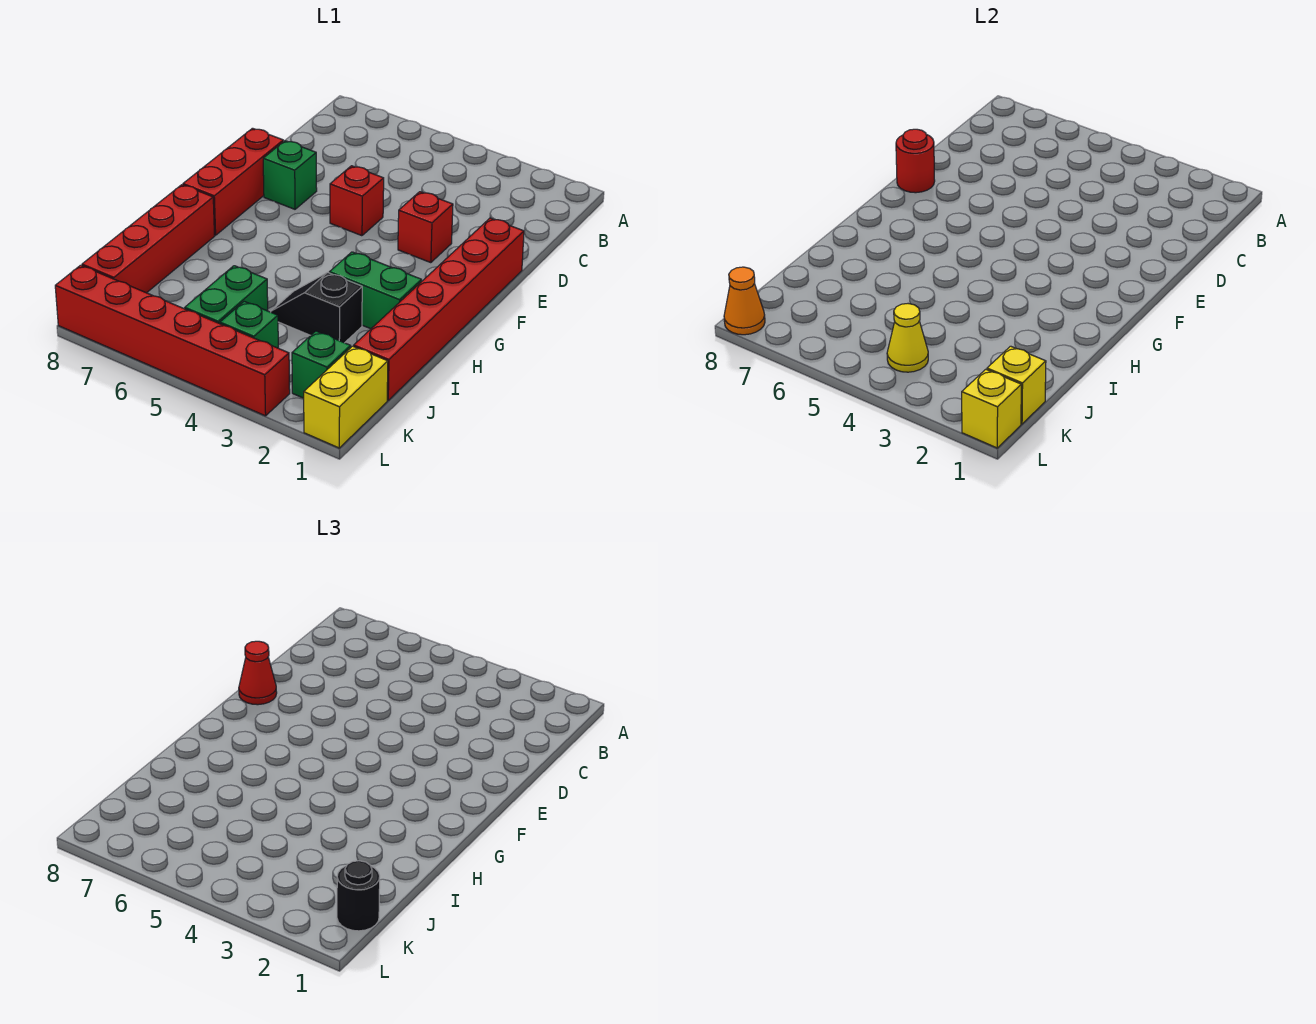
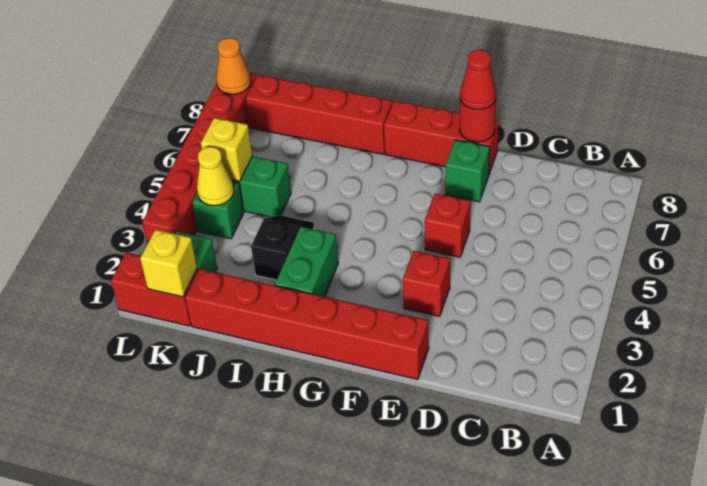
yellow brick K1:L1 level 1 -> red brick K1:L1 level 1
black round brick K1 level 3 -> none
yellow brick L1 level 2 -> yellow brick K5 level 2

